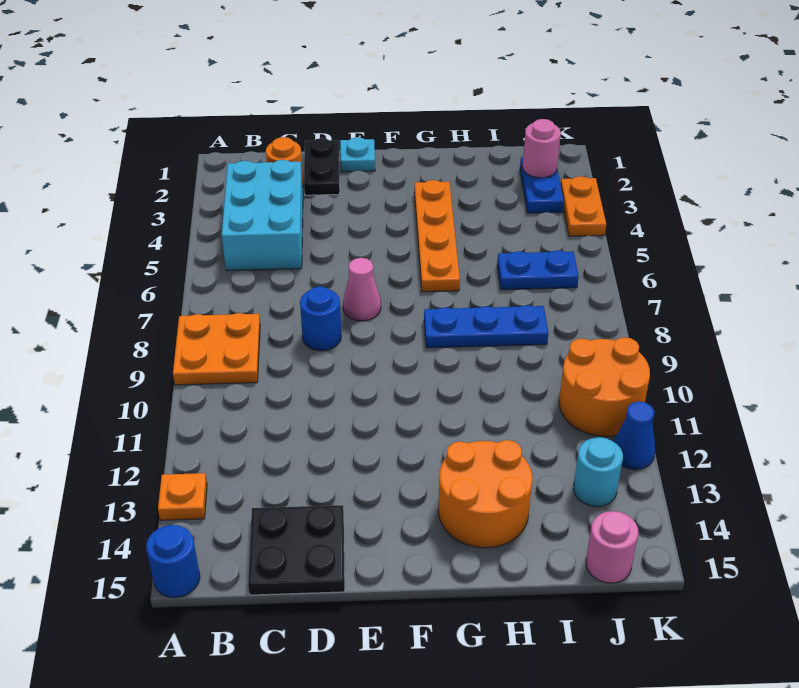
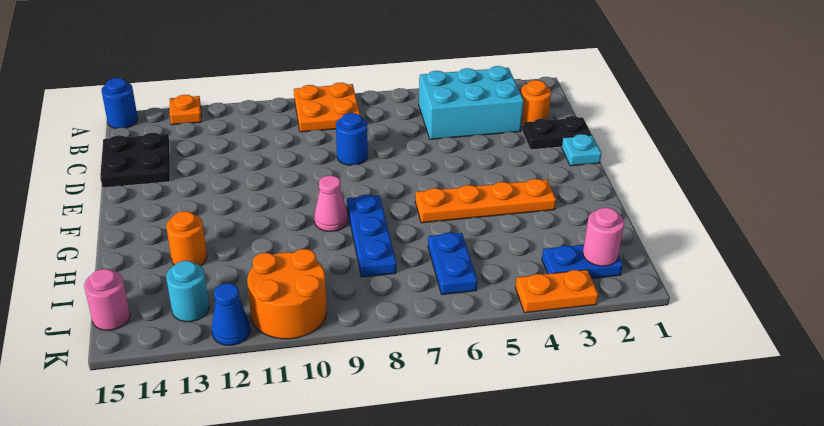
pink cone E7 level 1 -> pink cone G9 level 1
orange round brick G13:H14 level 1 -> orange round brick H13 level 1

